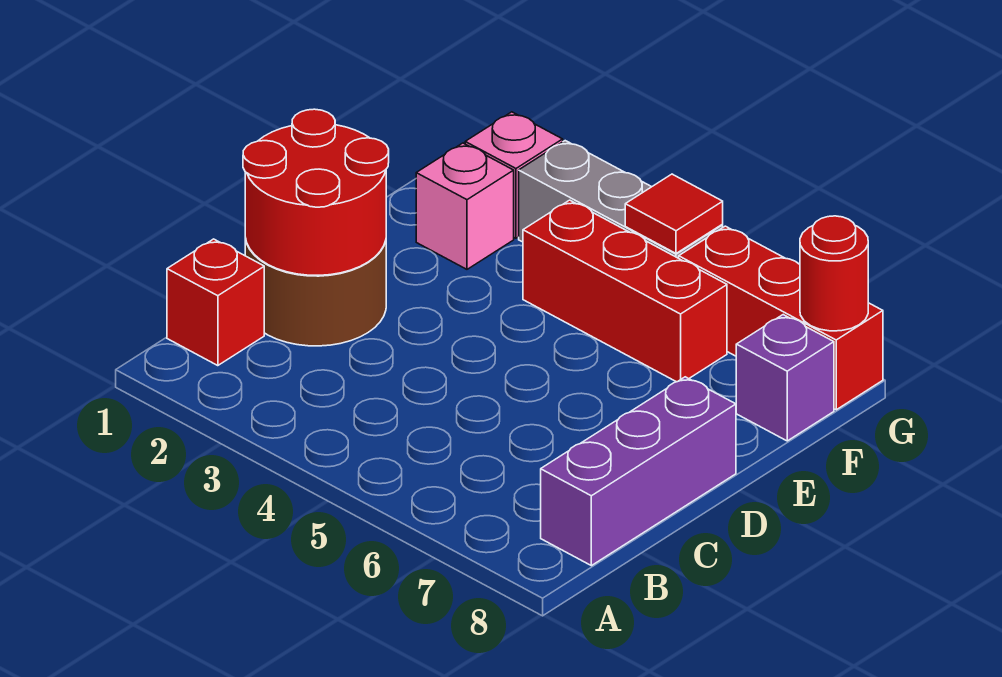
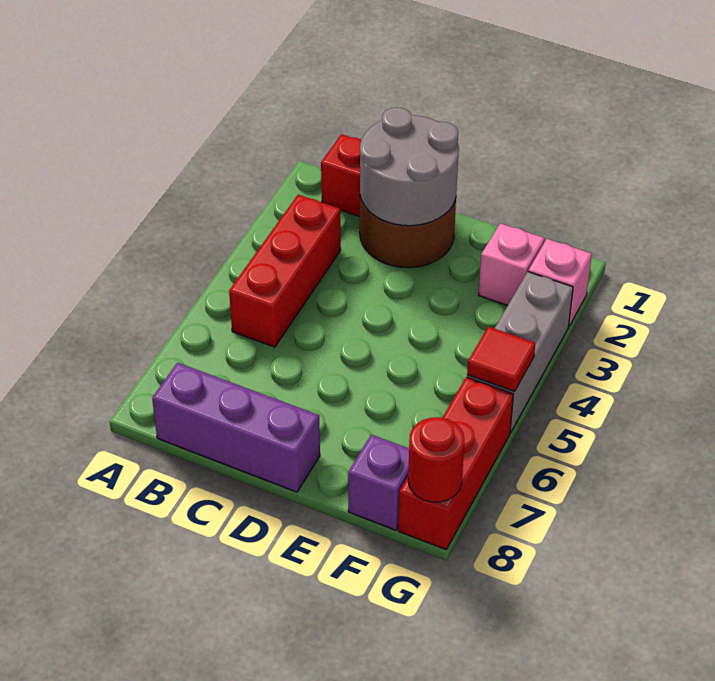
red round brick C1:D2 level 2 -> grey round brick C1:D2 level 2
red brick F4:F6 level 1 -> red brick B3:B5 level 1

